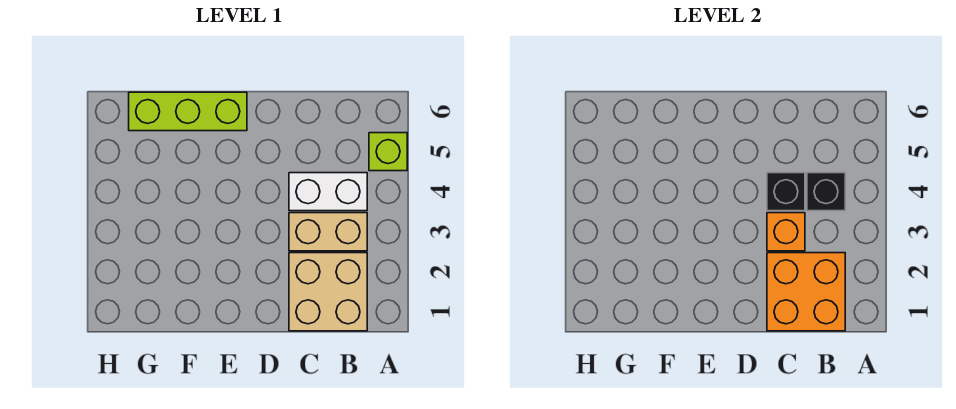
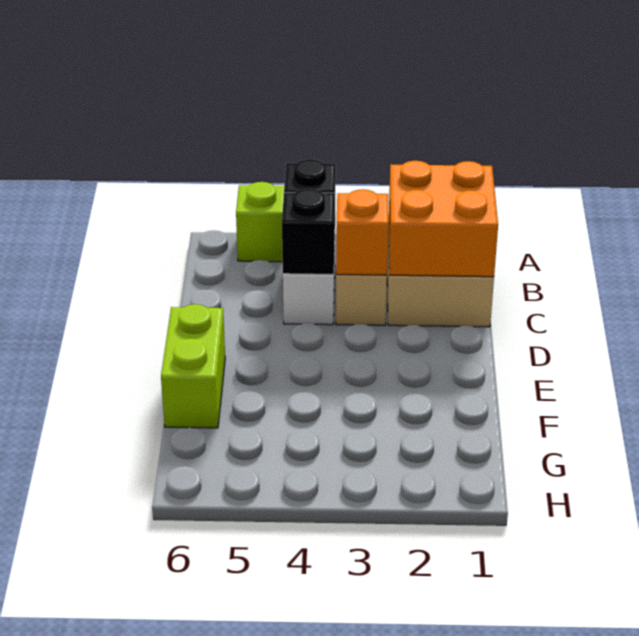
lime brick E6:G6 level 1 -> lime brick E6:F6 level 1

